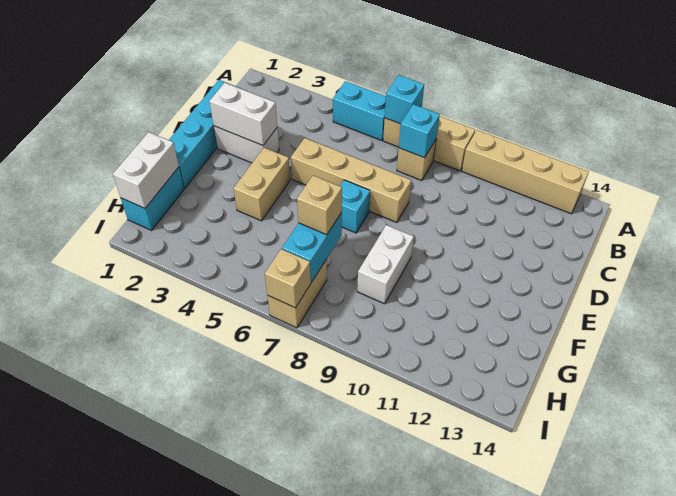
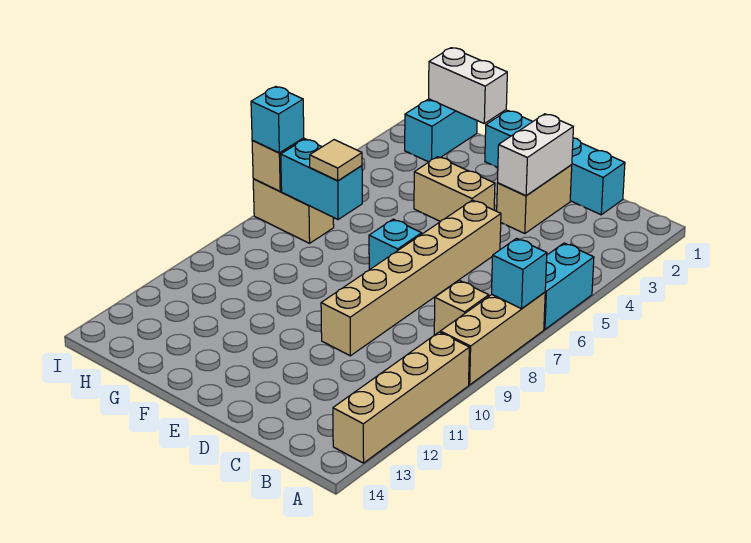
cyan brick B8 level 2 -> cyan brick I7 level 3
white brick D2:D3 level 1 -> tan brick D2:D3 level 1
tan brick D5:D8 level 1 -> tan brick D5:D10 level 1
white brick F9:G9 level 1 -> none
cyan brick G1:H1 level 1 -> cyan brick H1:H2 level 1
tan brick G7 level 3 -> tan tile G7 level 3

